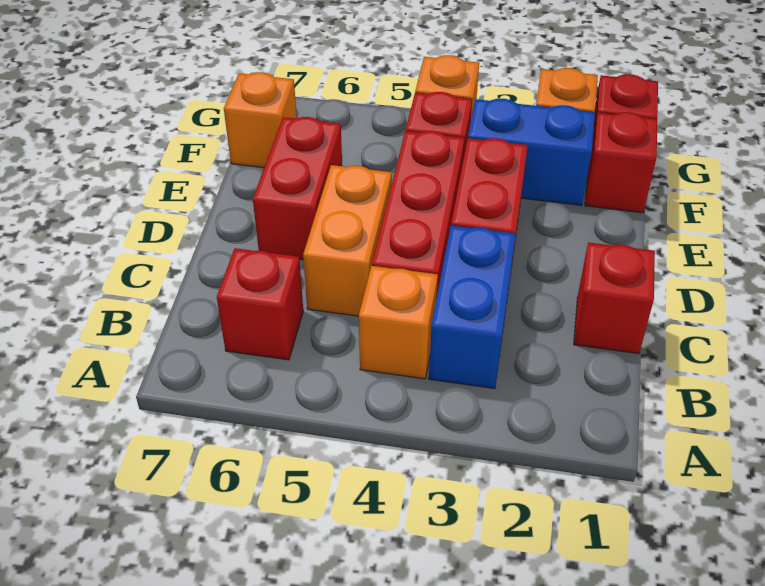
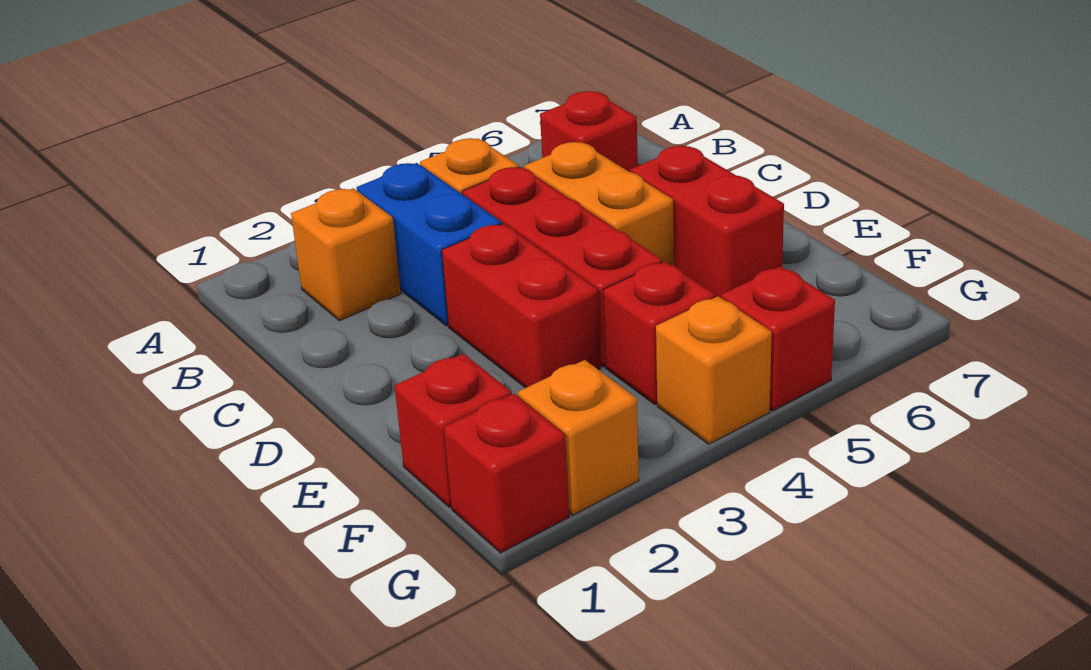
red brick C1 level 1 -> red brick G5 level 1
blue brick F2:F3 level 1 -> none
orange brick F7 level 1 -> orange brick B2 level 1

